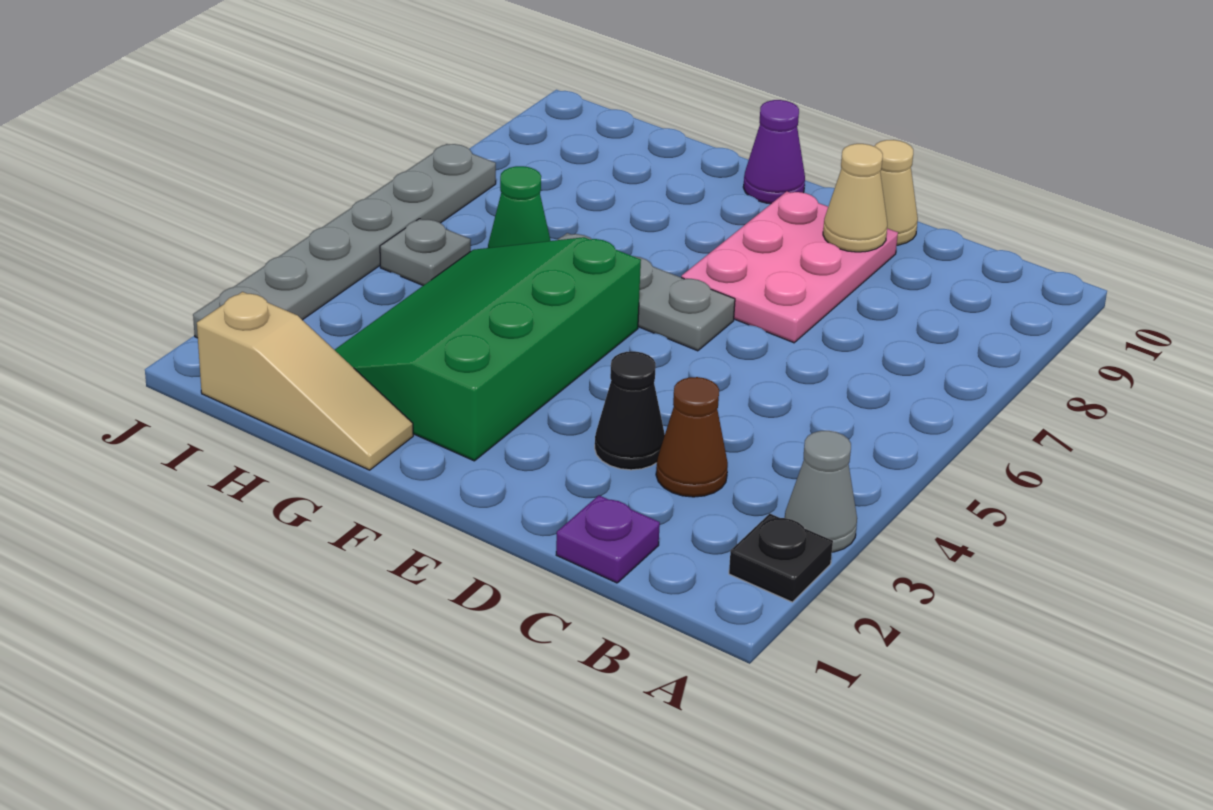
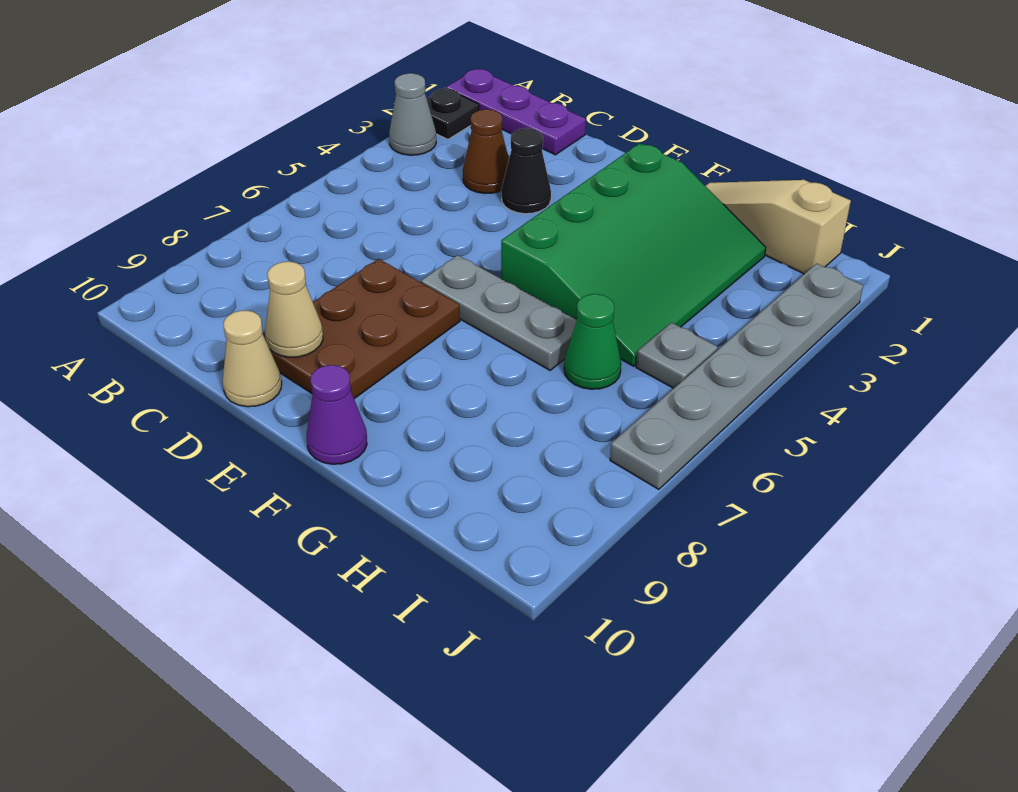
purple plate C1 level 1 -> purple plate A1:C1 level 1
pink plate D7:E9 level 1 -> brown plate D7:E9 level 1

